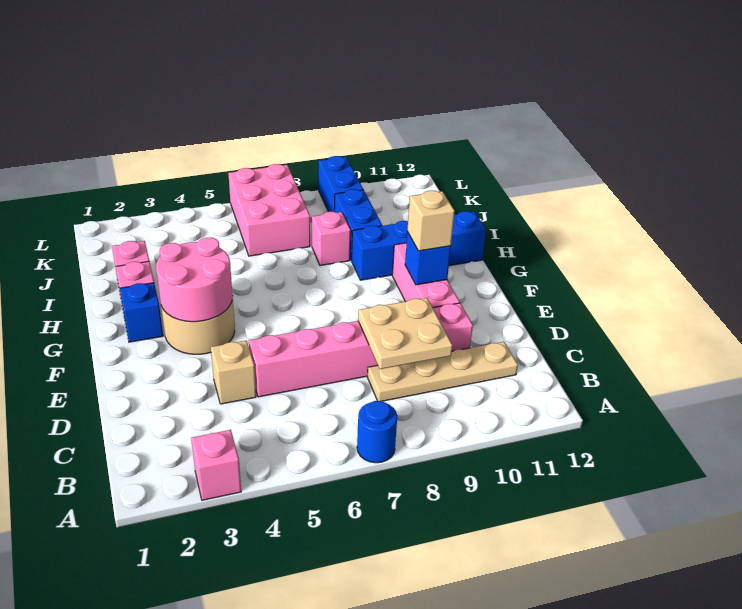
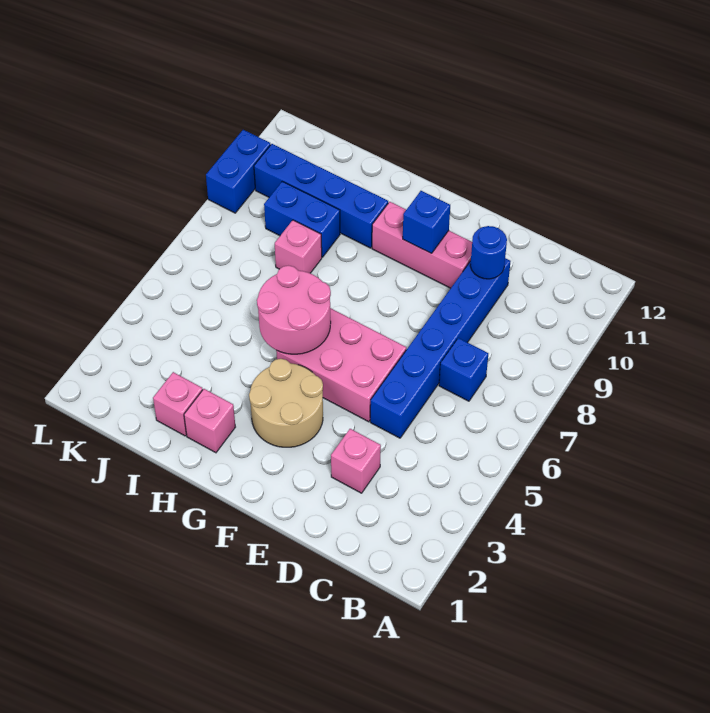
pink brick A3 level 1 -> pink brick D3 level 1
blue round brick A7 level 1 -> blue round brick D10 level 2
tan plate C8:C11 level 1 -> none
tan plate C8:D9 level 2 -> none
tan brick D4 level 1 -> none
pink brick D5:D10 level 1 -> blue brick D5:D10 level 1
pink round brick F3:G4 level 2 -> pink round brick G5:H6 level 2
tan brick F10 level 3 -> none
blue brick G2 level 1 -> blue brick C7 level 1
blue brick H9:H12 level 1 -> blue brick H10:K10 level 1
pink brick J6:L7 level 1 -> pink brick E5:G6 level 1
blue brick K9:L9 level 1 -> blue brick L9:L10 level 1

